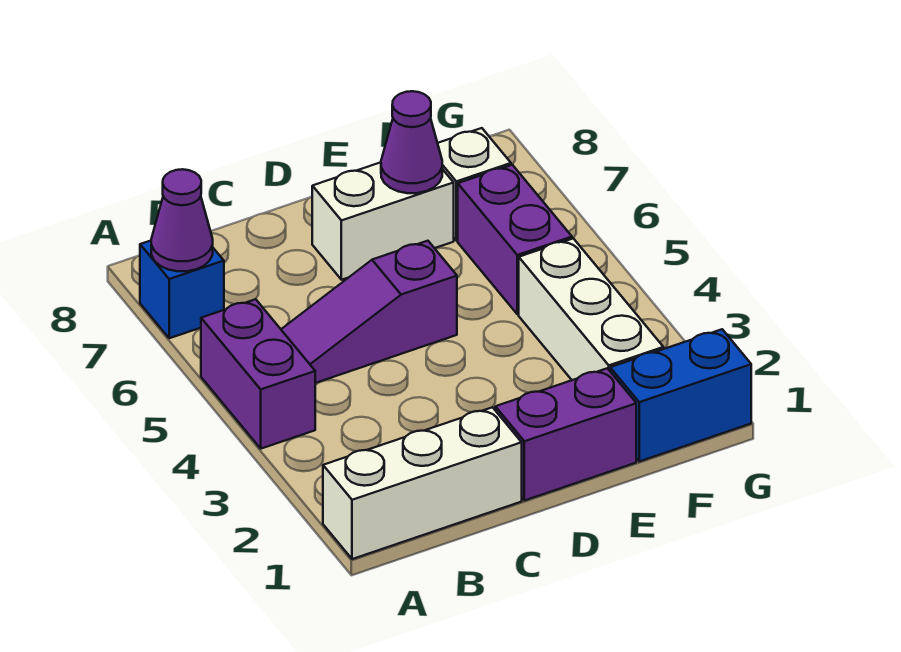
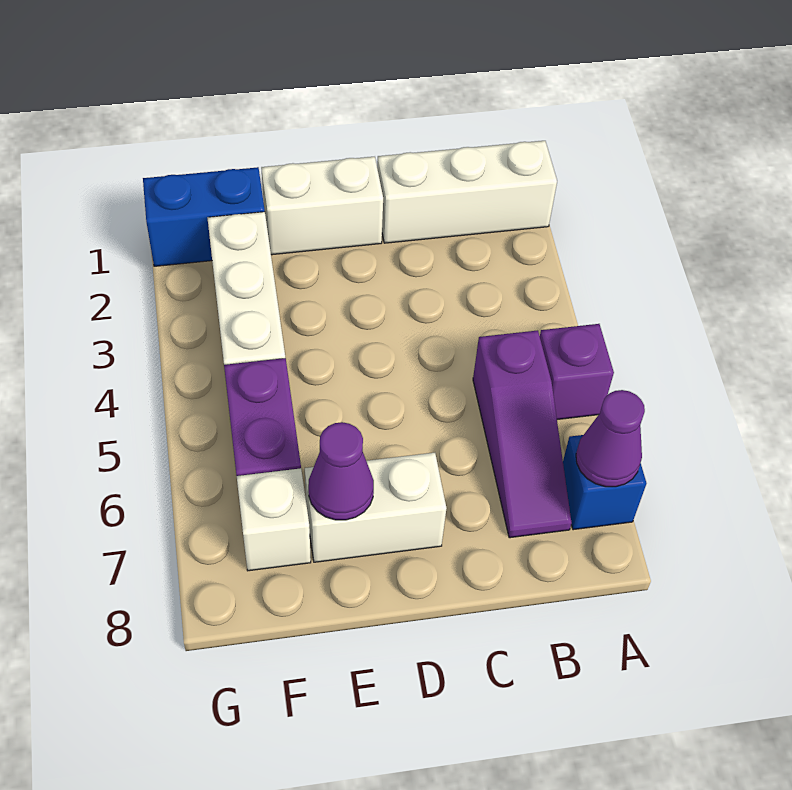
purple brick A4:A5 level 1 -> purple brick A5 level 1
purple slope B5:D5 level 1 top D -> purple slope B5:B7 level 1 top 5
purple brick D1:E1 level 1 -> white brick D1:E1 level 1

